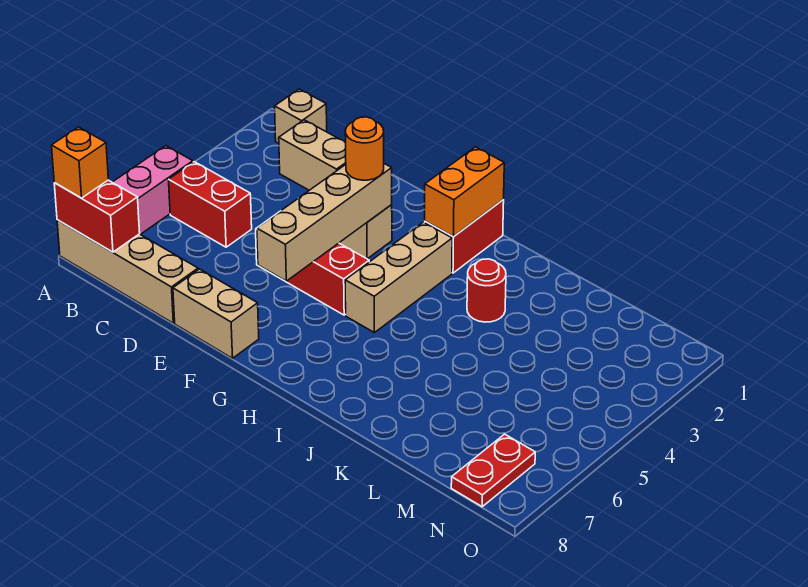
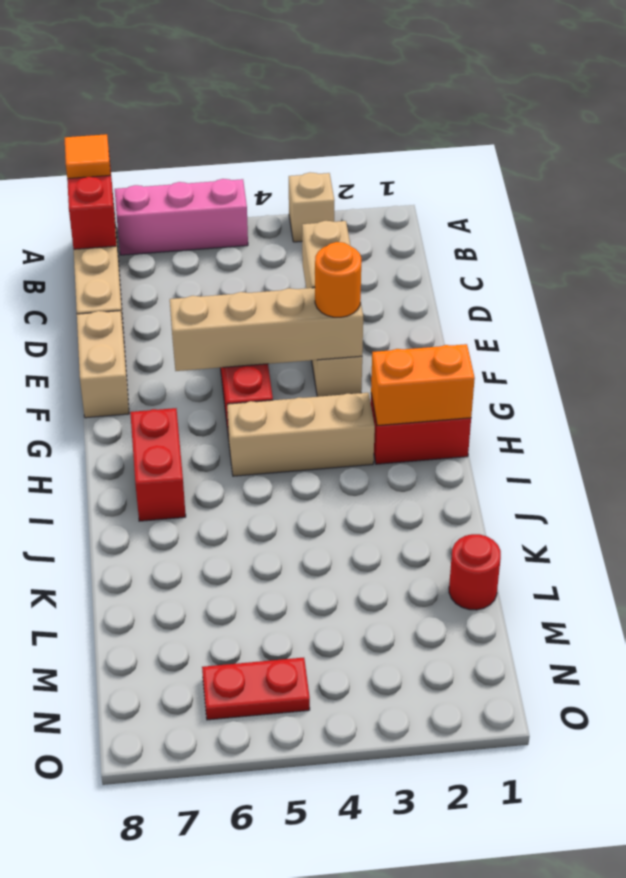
orange brick A8 level 3 -> orange tile A8 level 3
tan brick B1 level 1 -> tan brick A3 level 1
red brick B5:C5 level 1 -> red brick H7:I7 level 1
red round brick J3 level 1 -> red round brick L1 level 1
red plate N7:N8 level 1 -> red plate N5:N6 level 1

